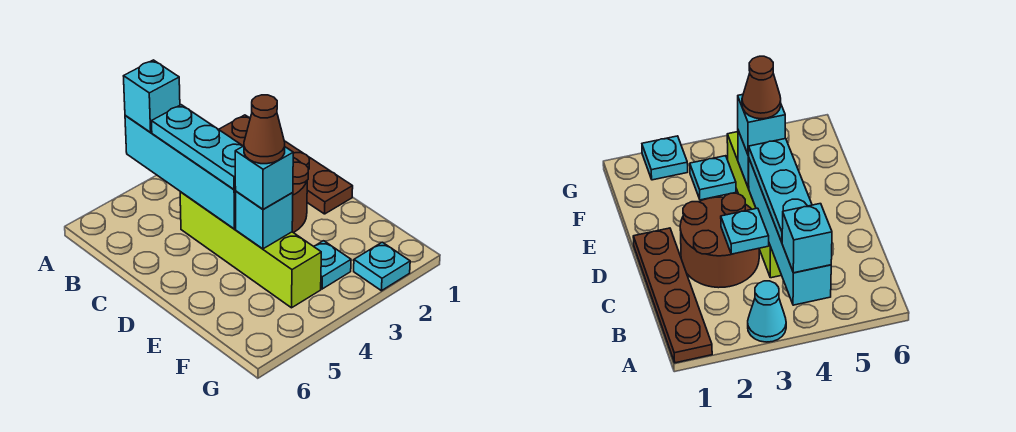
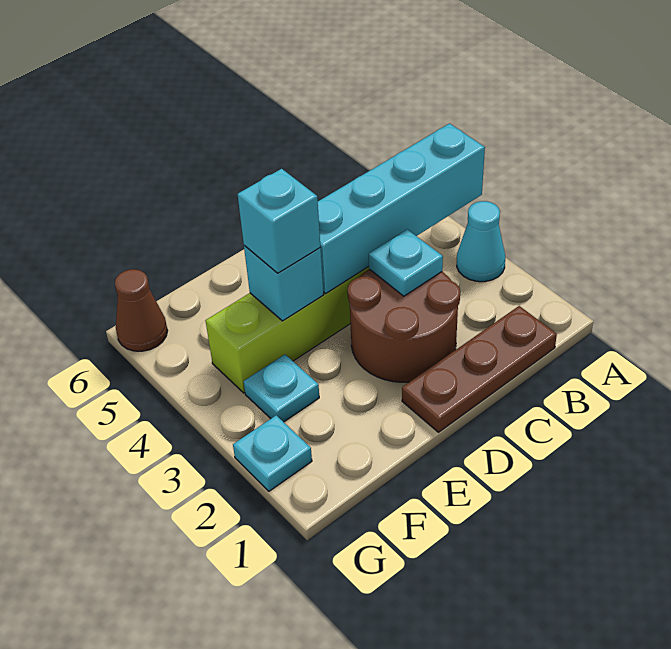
brown plate A1:D1 level 1 -> brown plate B1:D1 level 1
cyan brick A4 level 3 -> none
cyan plate B4:D4 level 3 -> none
brown cone E4 level 4 -> brown cone G6 level 1

